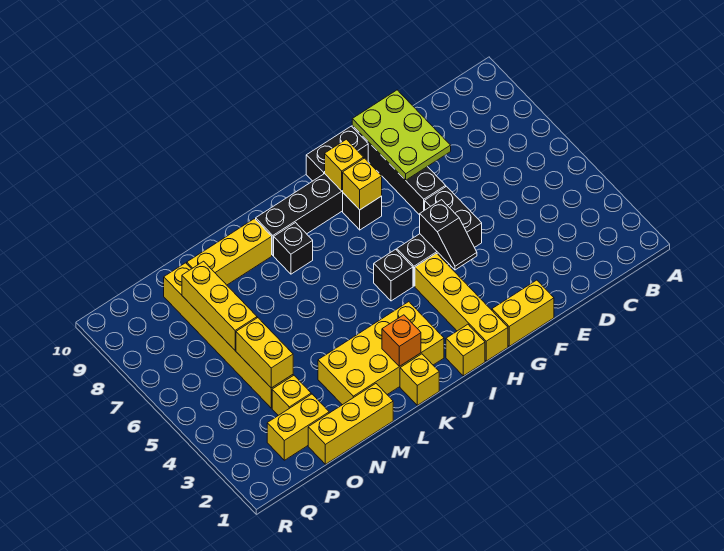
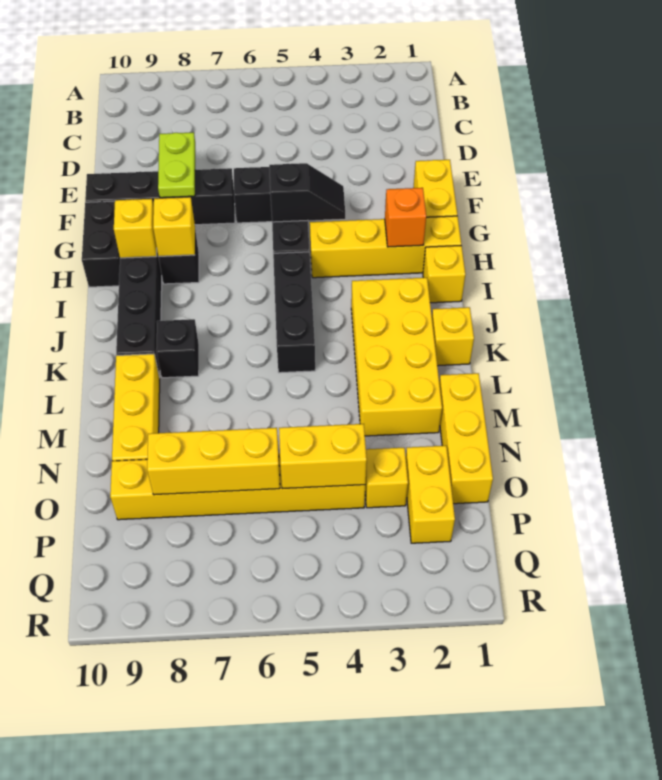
lime plate E8:F10 level 2 -> lime plate E8:F8 level 2
black brick I5 level 1 -> black brick I5:K5 level 1
orange brick K2 level 2 -> orange brick H2 level 2

